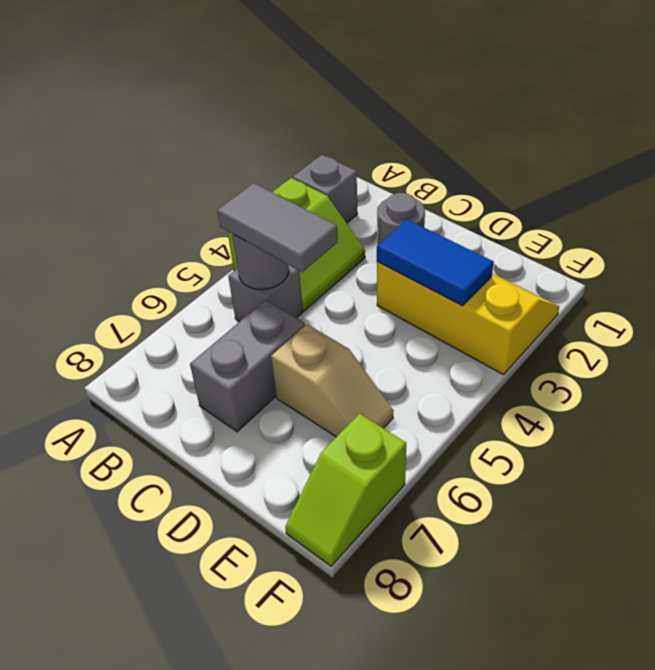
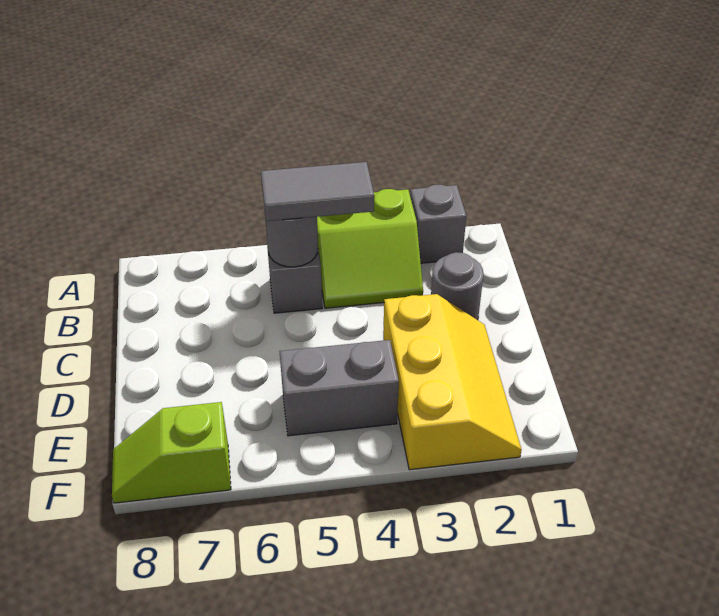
grey tile B5:C5 level 3 -> grey tile B4:B5 level 3
grey brick C6:C7 level 1 -> grey brick E4:E5 level 1
blue tile D3:E3 level 2 -> none
tan slope D6:E6 level 1 top D -> none

